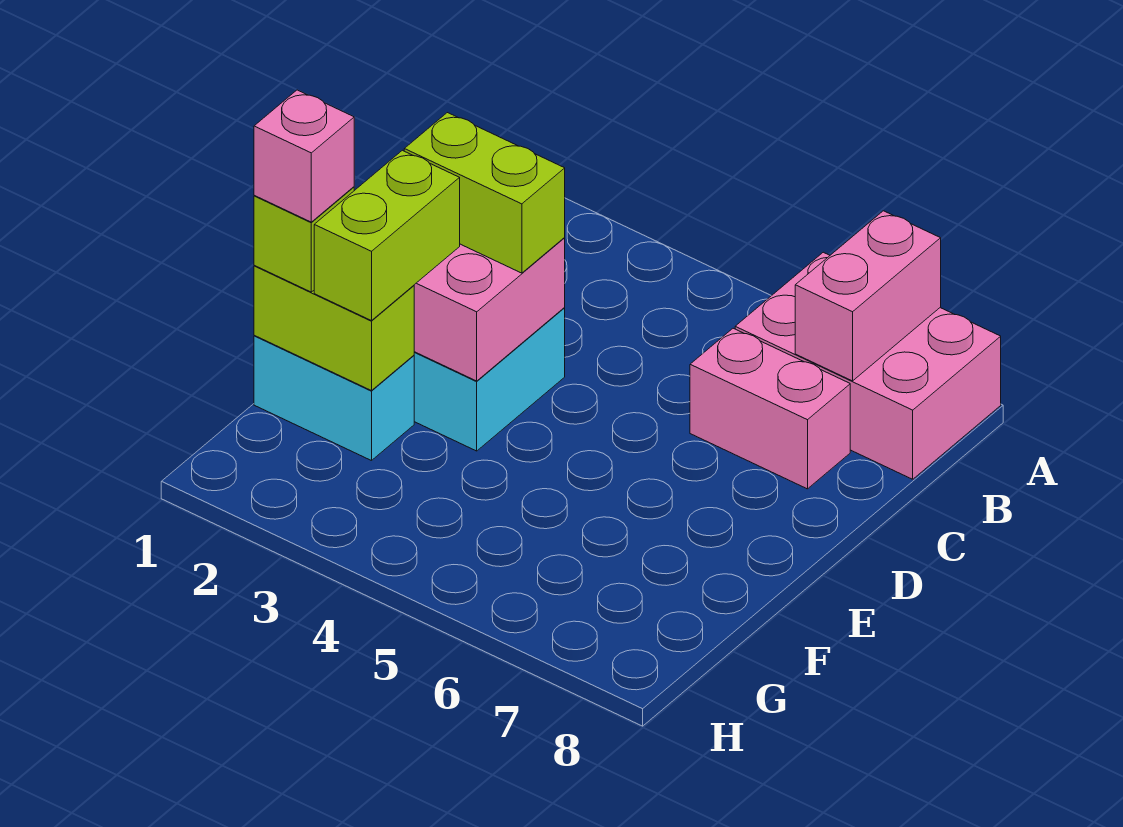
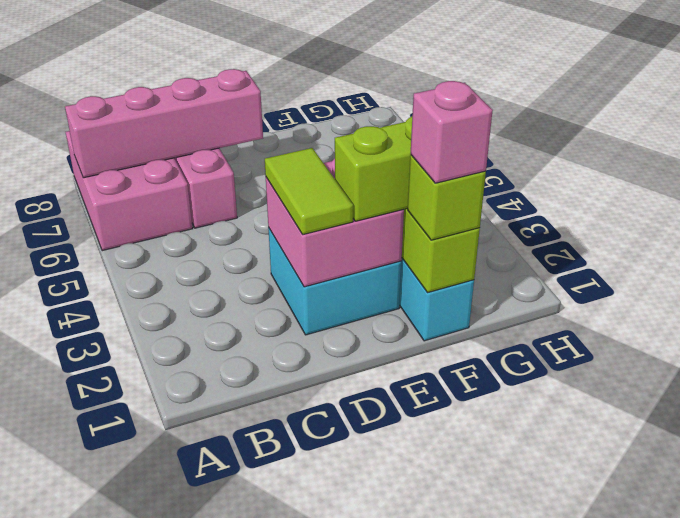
pink brick A7:B7 level 2 -> pink brick A7:D7 level 2
lime brick D2:D3 level 3 -> lime tile D2:D3 level 3

